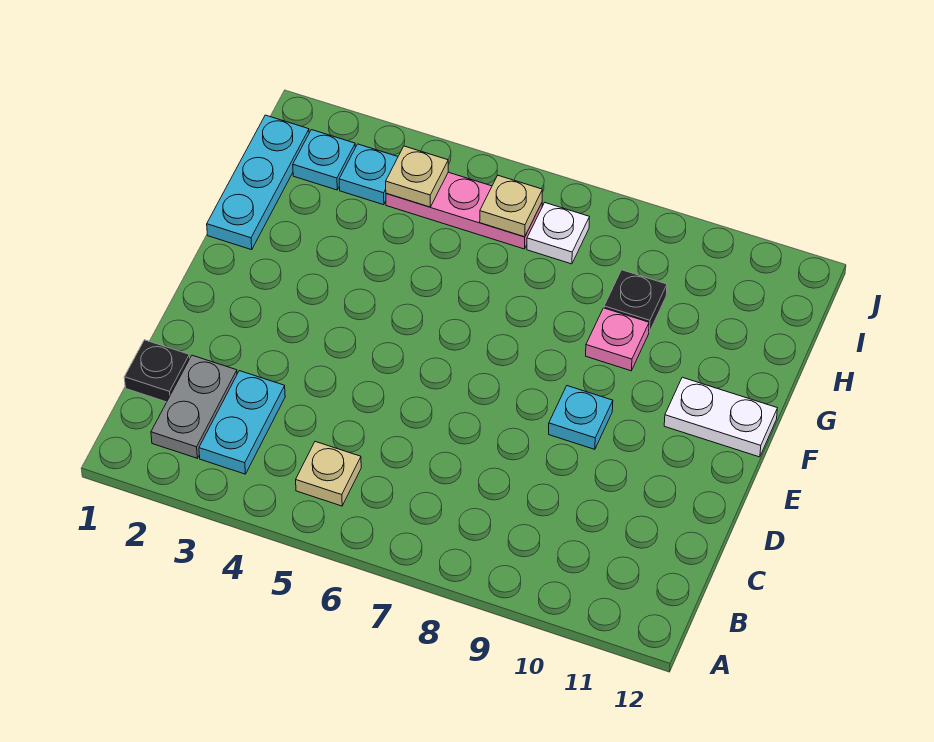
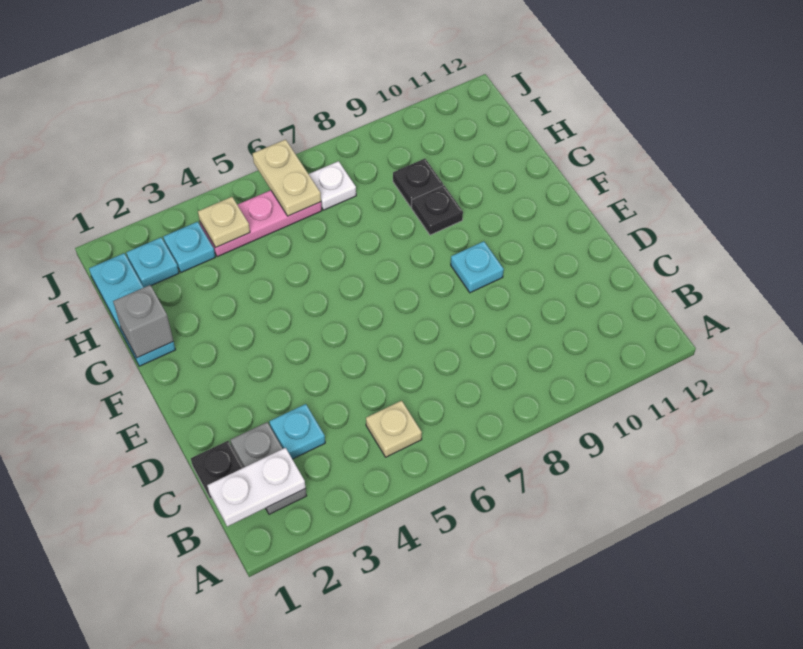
cyan plate B3:C3 level 1 -> cyan plate C3 level 1
white plate F11:F12 level 1 -> white plate B1:B2 level 2
none -> grey brick G1 level 2
pink plate G9 level 1 -> black plate G9 level 1
tan plate I6 level 2 -> tan plate I6:J6 level 2

